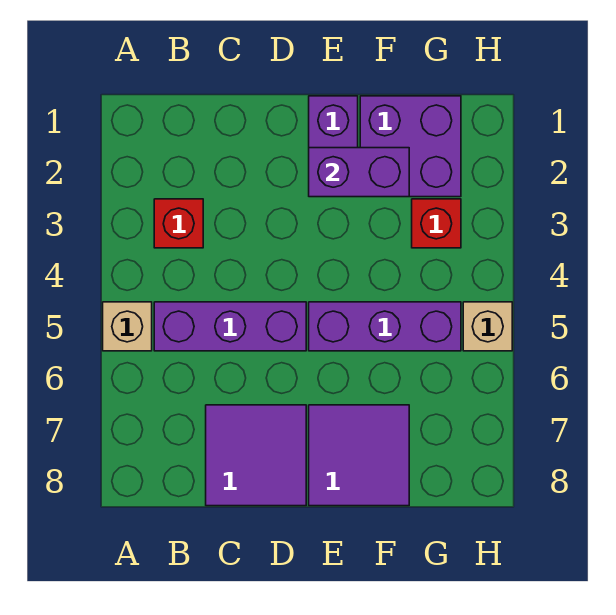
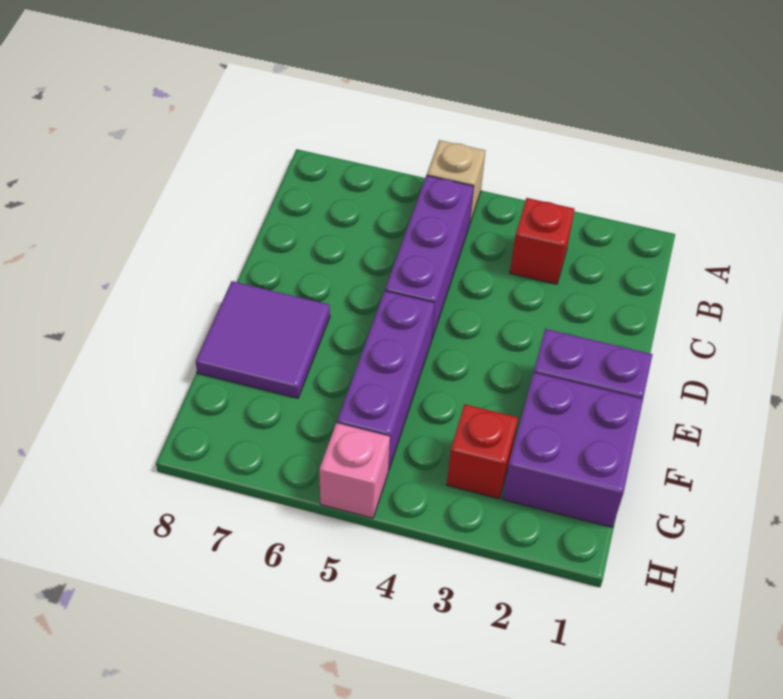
purple tile C7:D8 level 1 -> none
purple brick E2:F2 level 2 -> none
tan brick H5 level 1 -> pink brick H5 level 1

